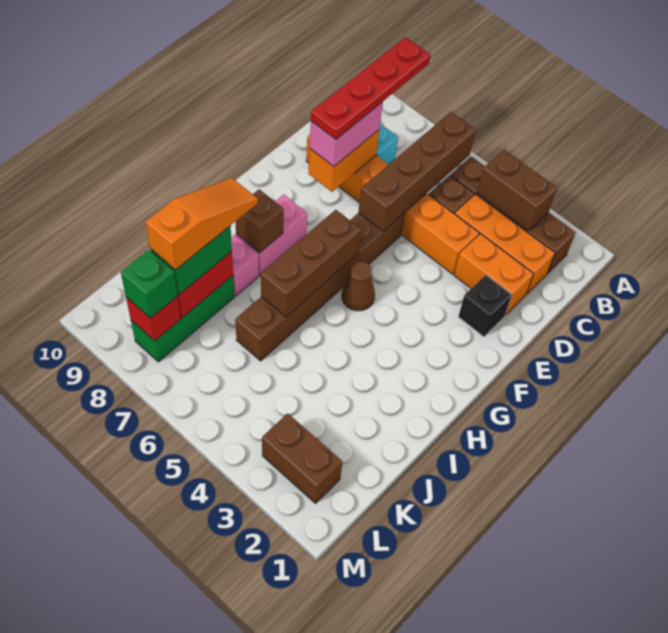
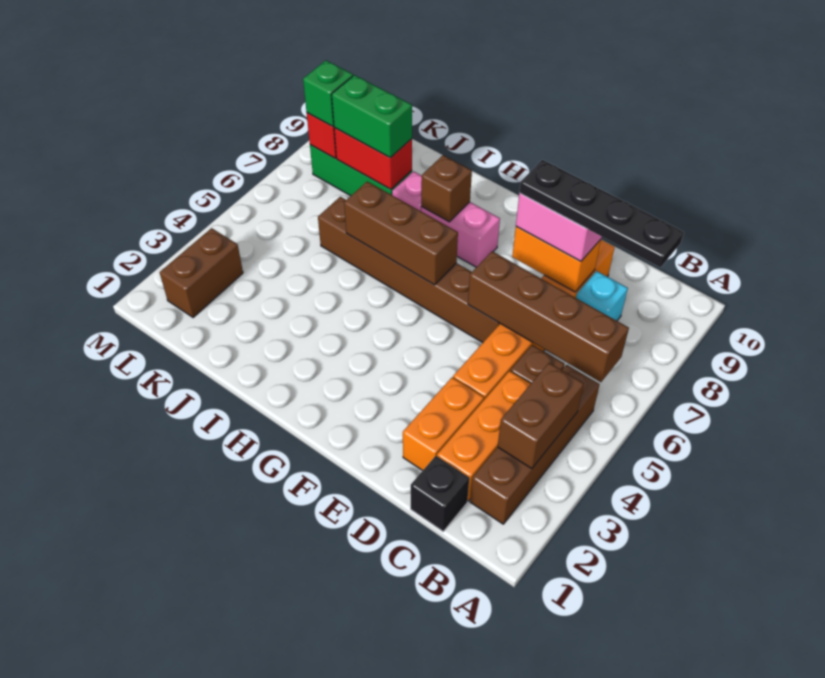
red plate B8:E8 level 4 -> black plate B8:E8 level 4
black brick E2 level 1 -> black brick C1 level 1
brown cone G5 level 1 -> none
orange slope I8:K8 level 4 top K -> none

